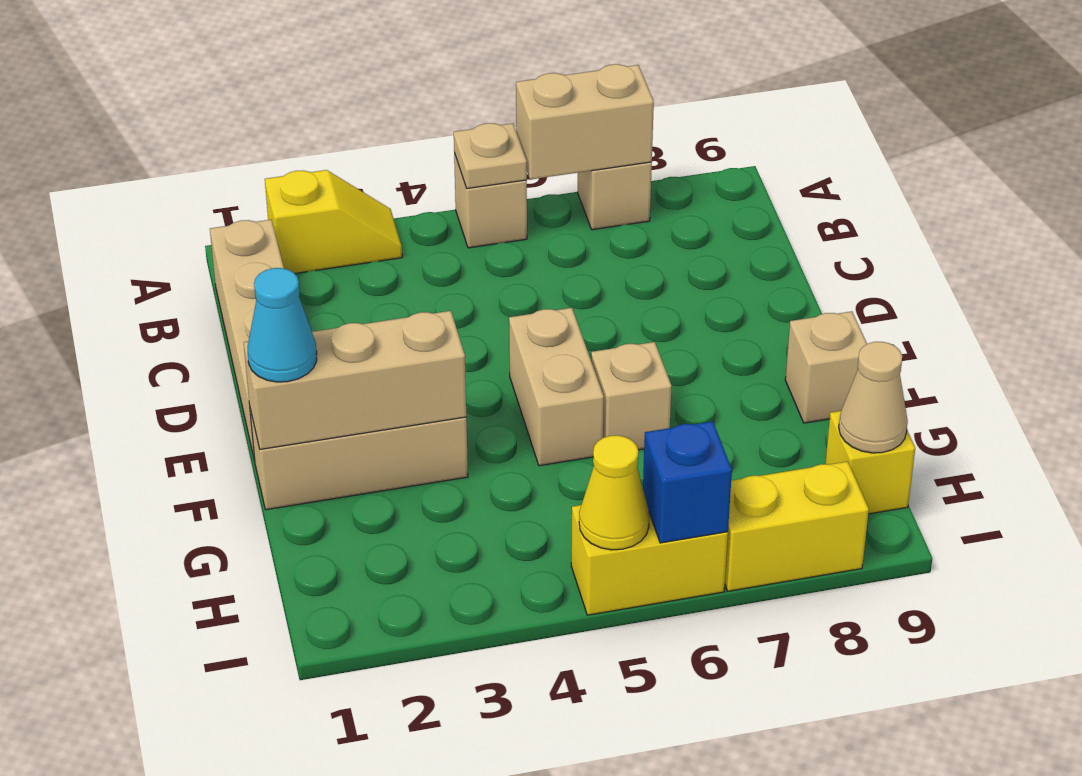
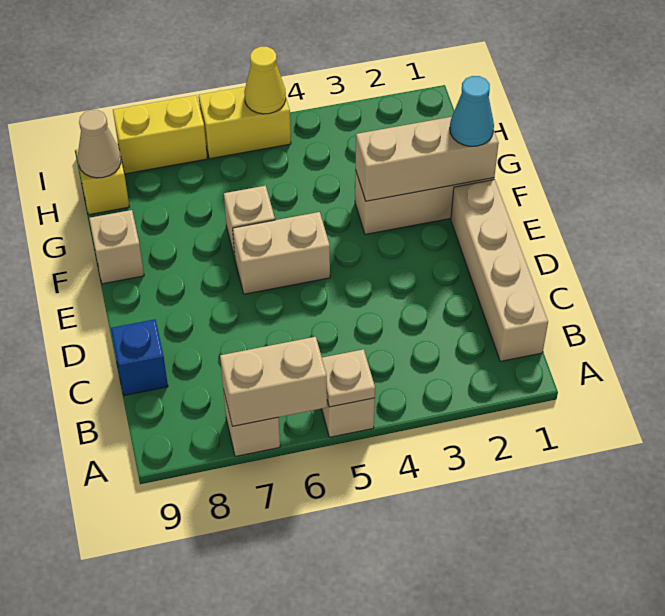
yellow slope A2:A3 level 1 top 2 -> none
tan brick E5:F5 level 1 -> tan brick E5:E6 level 1
blue brick I6 level 2 -> blue brick C9 level 1

